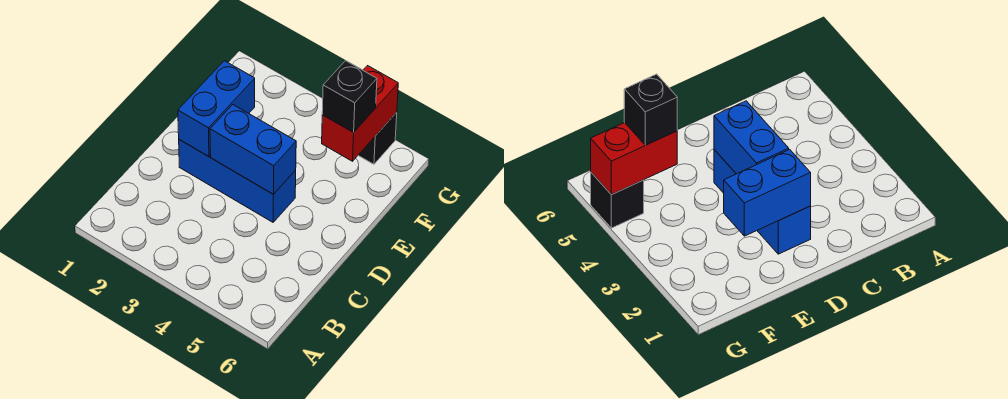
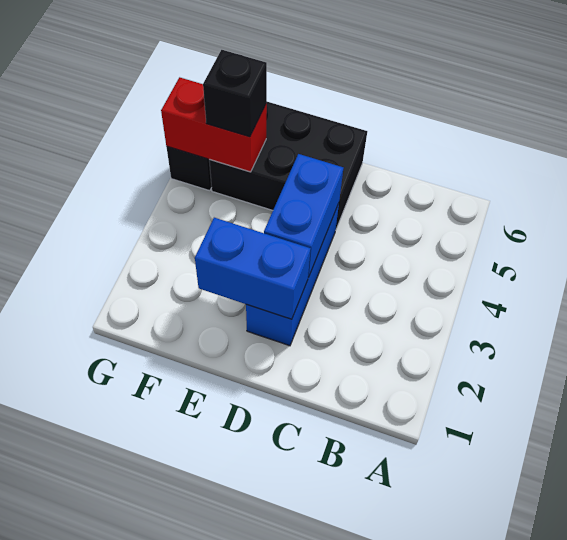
none -> black brick D5:F6 level 1

